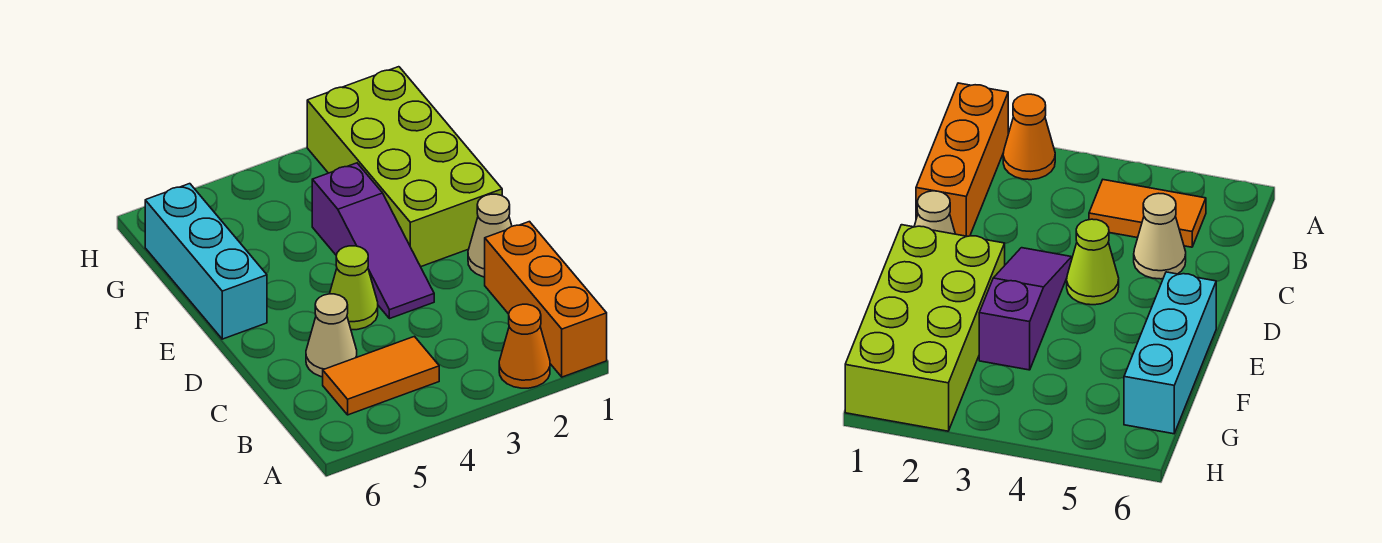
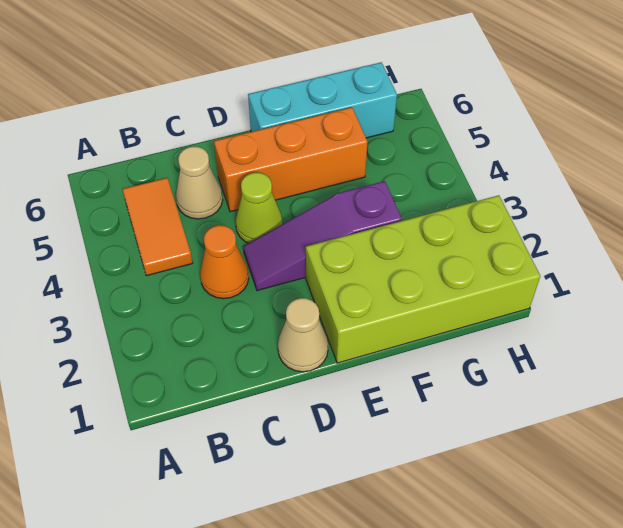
orange brick A1:C1 level 1 -> orange brick D5:F5 level 1
orange cone A2 level 1 -> orange cone C3 level 1

